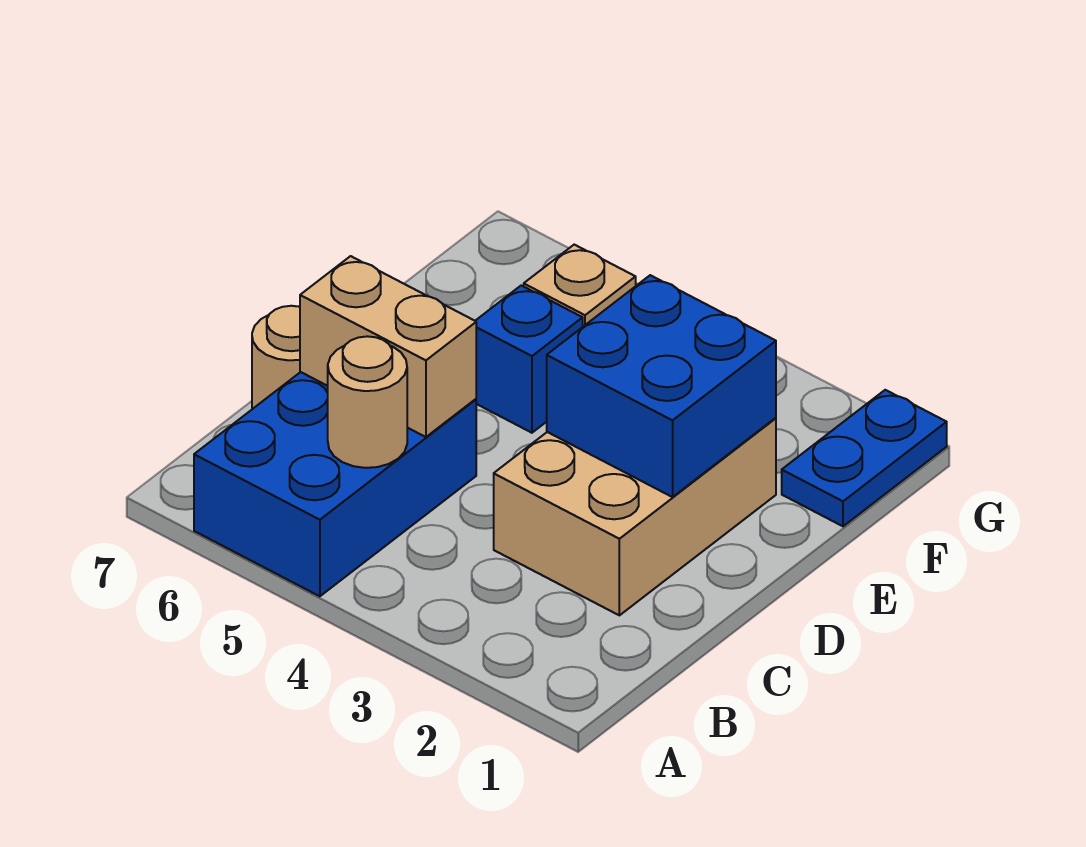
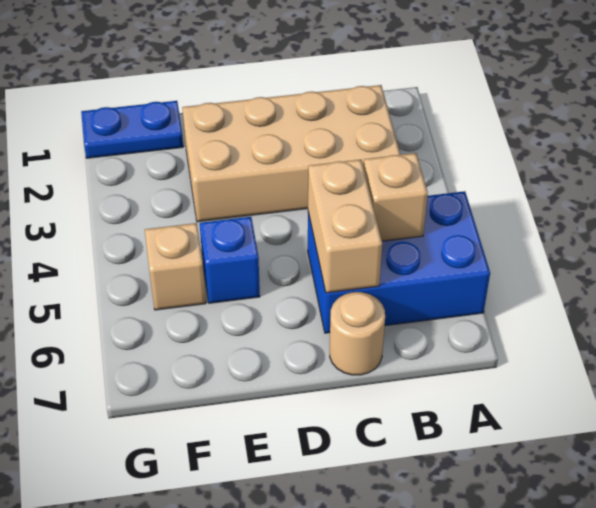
tan round brick B5 level 2 -> tan brick B5 level 2
tan brick C2:E3 level 1 -> tan brick B2:E3 level 1
blue brick D2:E3 level 2 -> none

